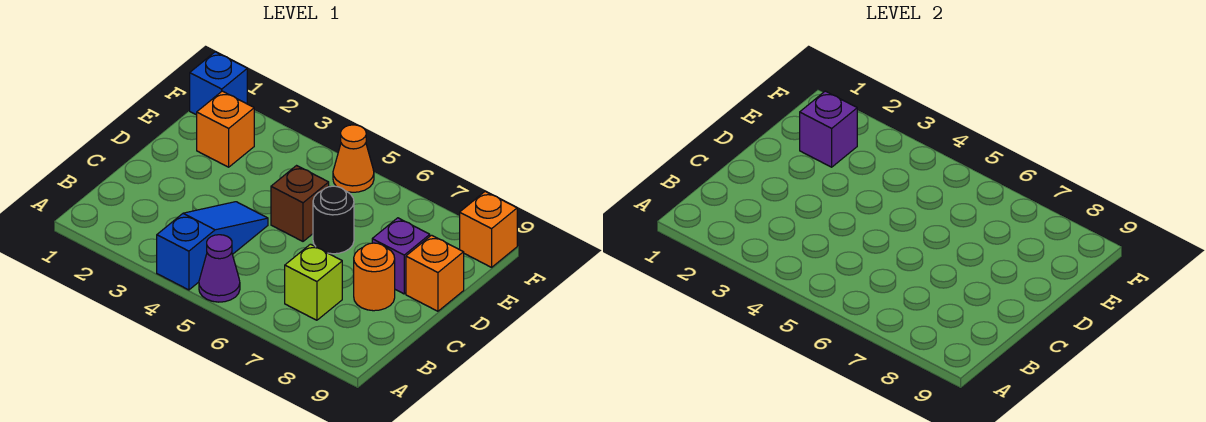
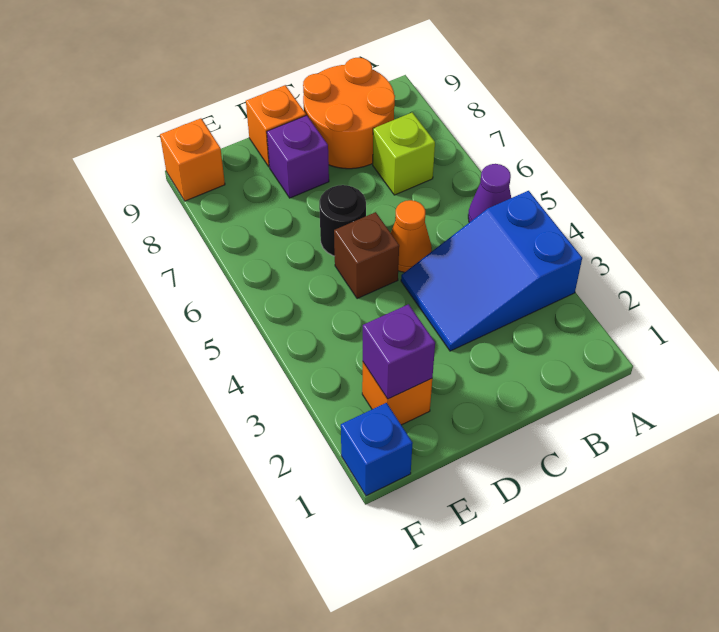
blue slope A4:C4 level 1 top A -> blue slope A3:C4 level 1 top A
orange round brick C8 level 1 -> orange round brick B8:C9 level 1
orange cone F5 level 1 -> orange cone C5 level 1

